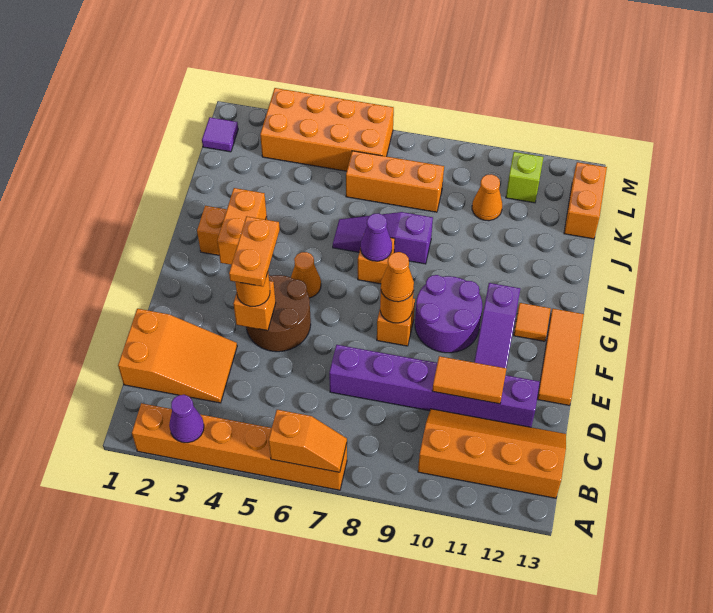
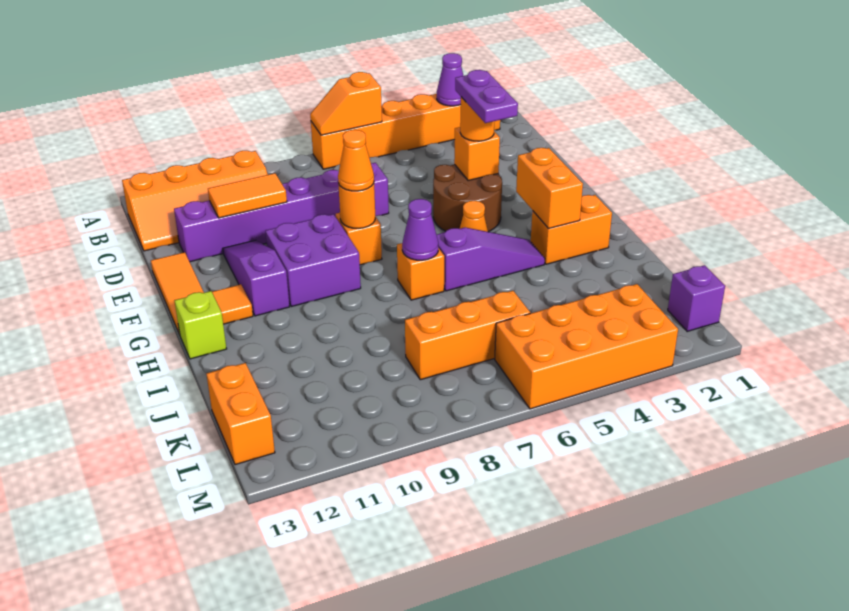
orange slope C1:D3 level 1 top 1 -> none
orange plate E4:F4 level 4 -> purple plate E4:F4 level 4
purple round brick F9:G10 level 1 -> purple brick F9:G10 level 1
purple slope I6:I8 level 1 top 8 -> purple slope H4:H6 level 1 top 6
orange cone K10 level 1 -> none
purple tile L1 level 1 -> purple brick L1 level 1
lime brick L11 level 1 -> lime brick H13 level 1

